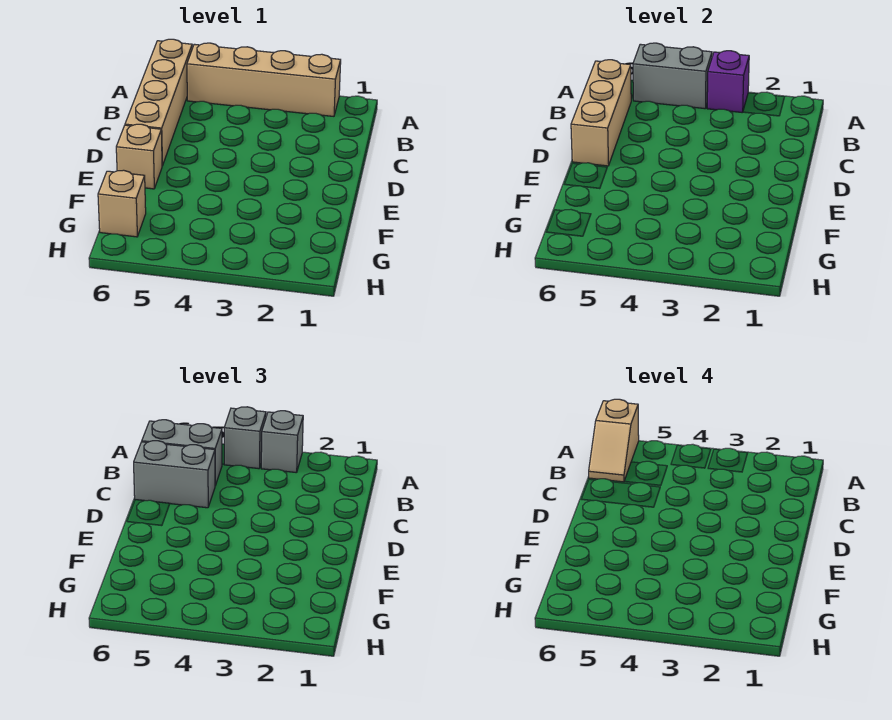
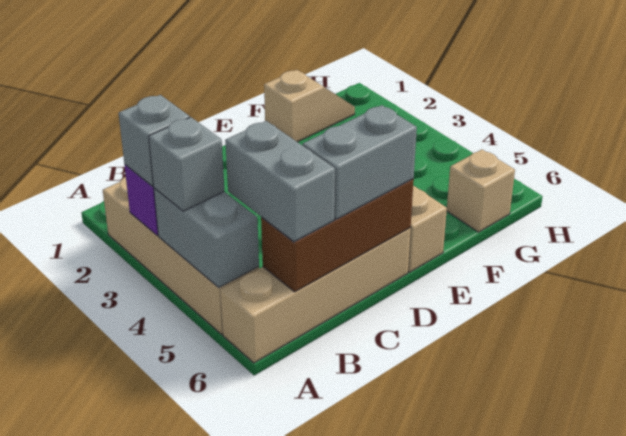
tan slope A6:B6 level 4 top A -> tan slope F1:G1 level 1 top F
tan brick B6:D6 level 2 -> brown brick B6:D6 level 2
grey brick C5:C6 level 3 -> grey brick C6:D6 level 3

